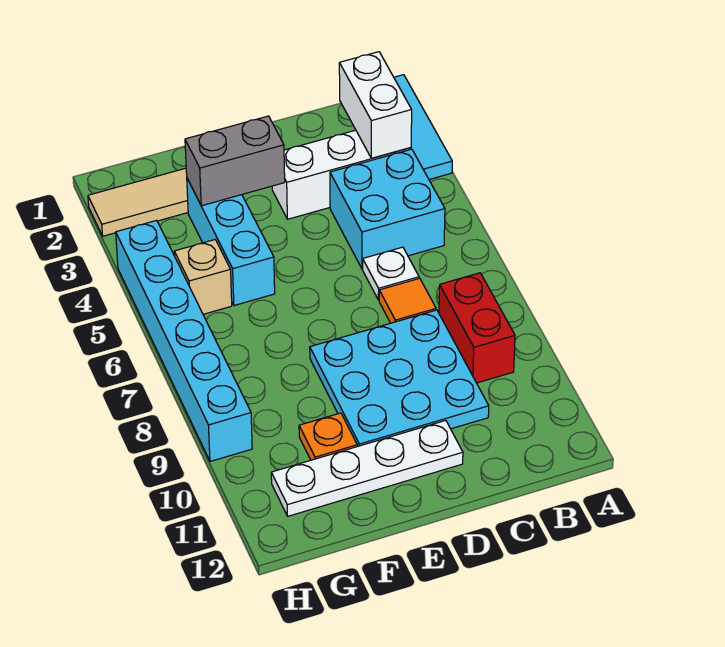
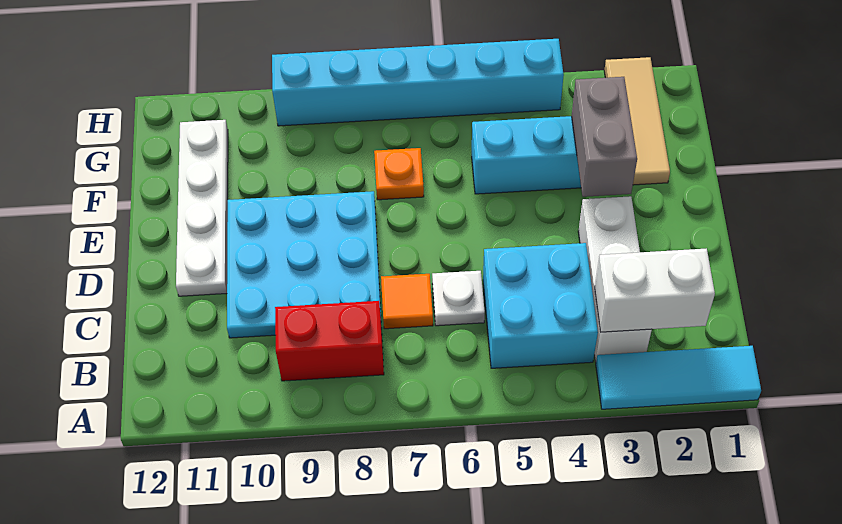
orange plate F10 level 1 -> orange plate F7 level 1
tan brick G5 level 1 -> none

